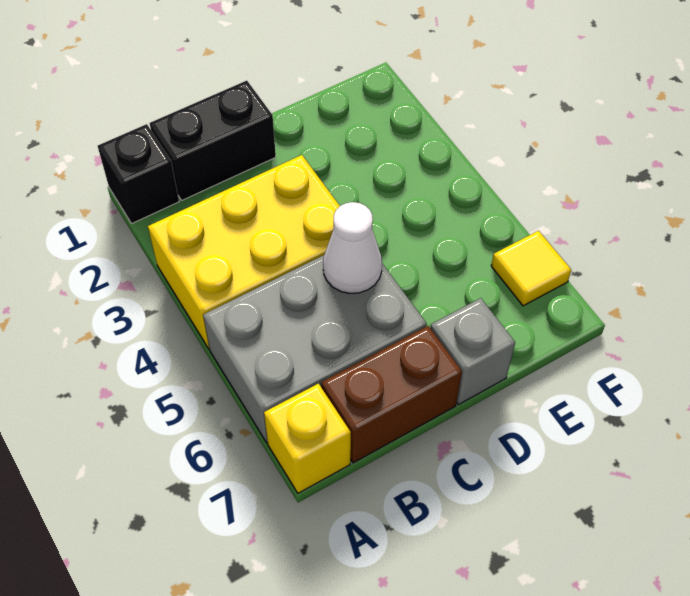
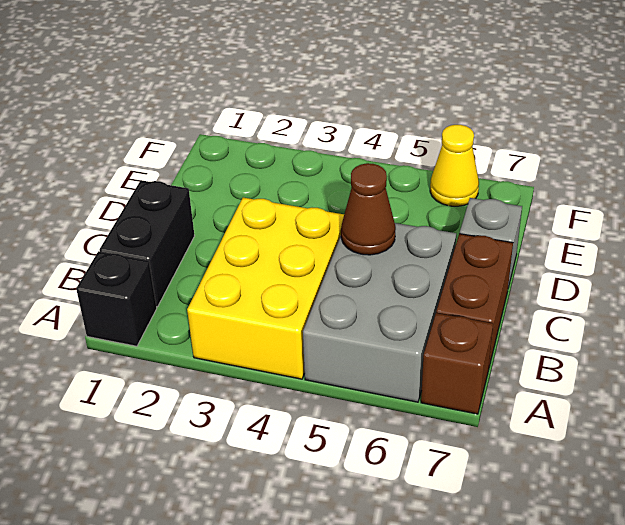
yellow brick A7 level 1 -> brown brick A7 level 1
white cone C5 level 2 -> brown cone C5 level 2
yellow tile F6 level 1 -> yellow cone F6 level 1

